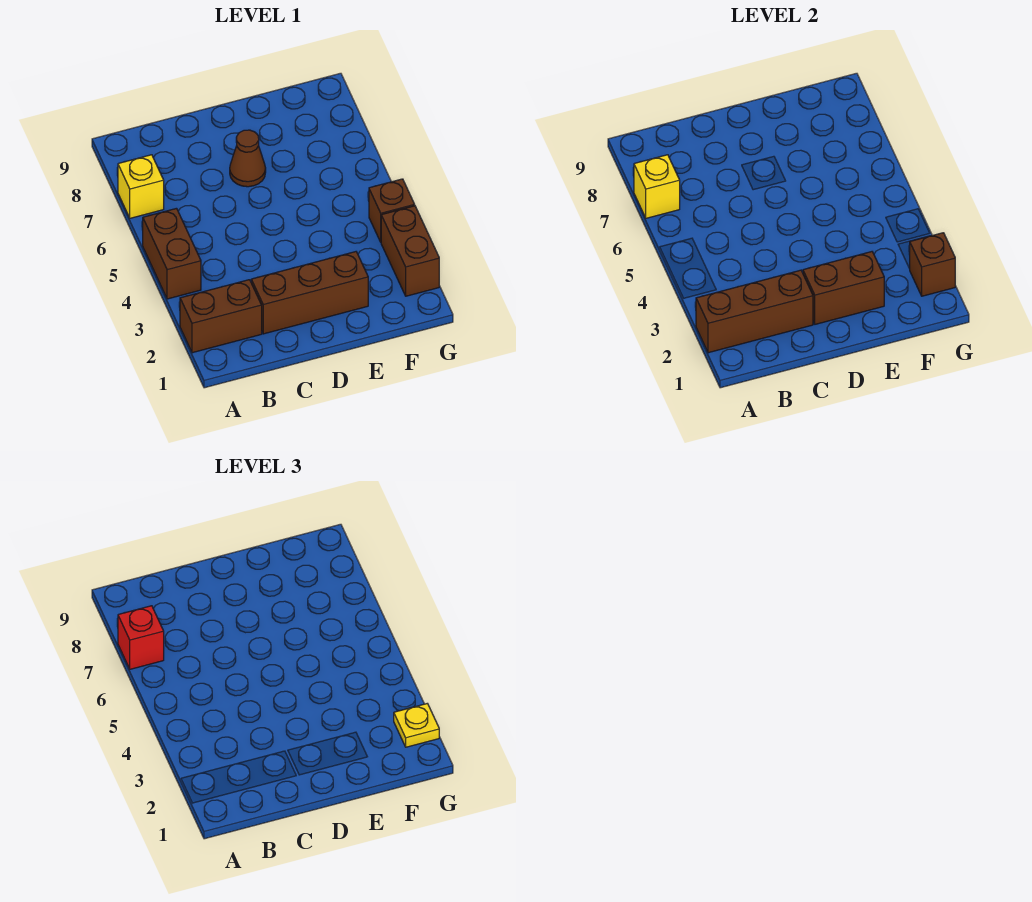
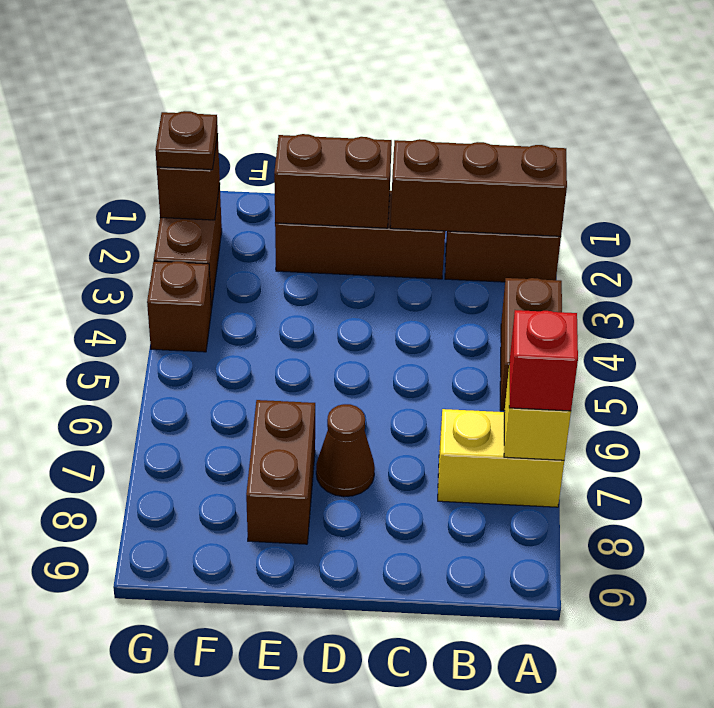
yellow brick A7 level 1 -> yellow brick A7:B7 level 1
none -> brown brick E7:E8 level 1
yellow plate G2 level 3 -> brown plate G2 level 3

